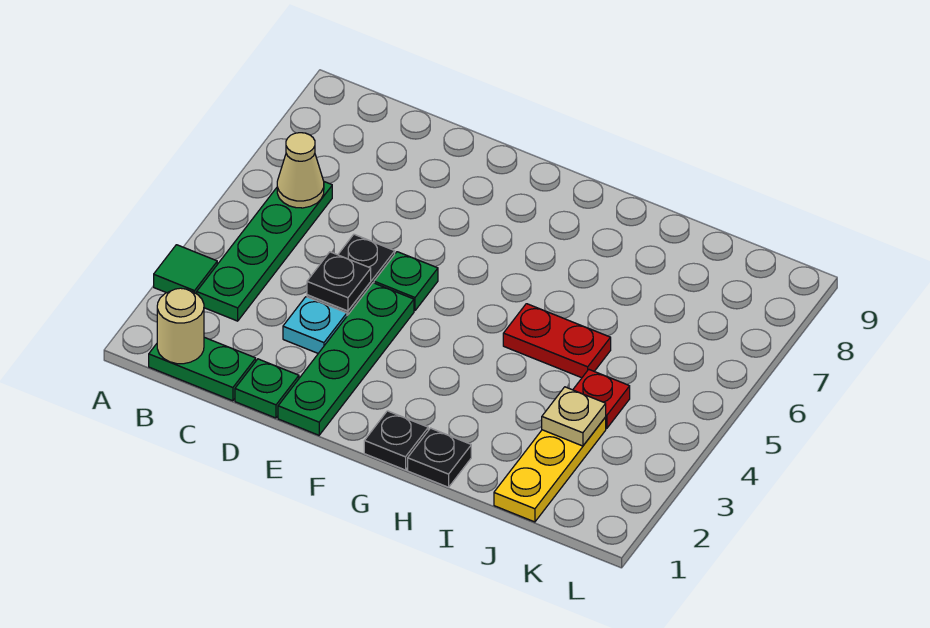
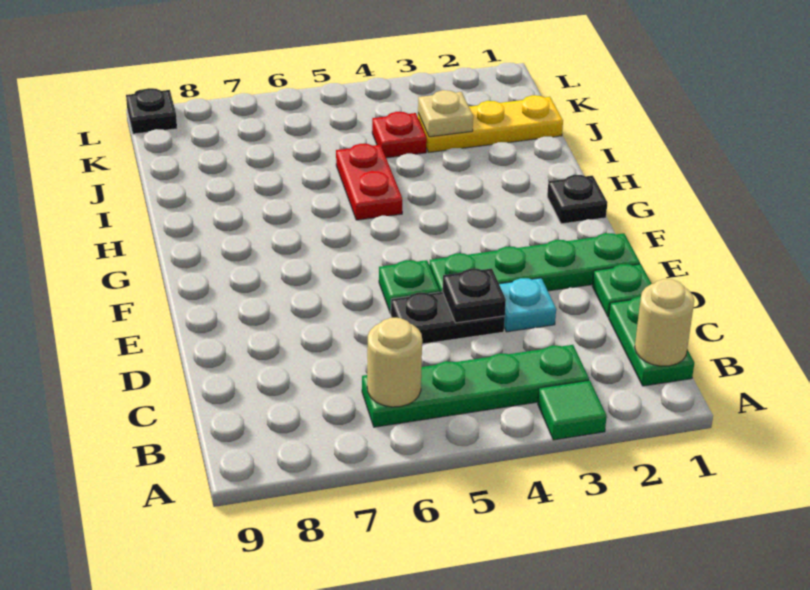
tan cone B6 level 2 -> tan round brick B6 level 2
black plate H1 level 1 -> black plate L9 level 1

